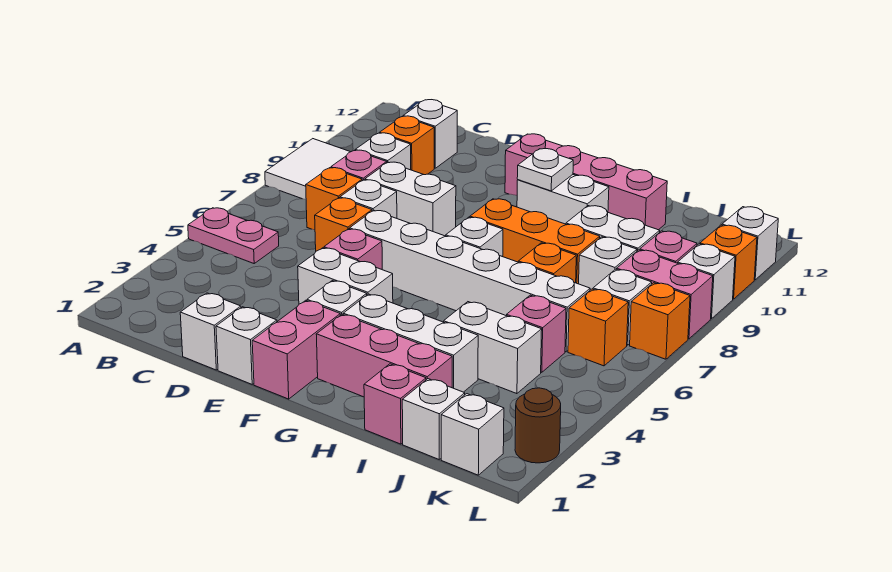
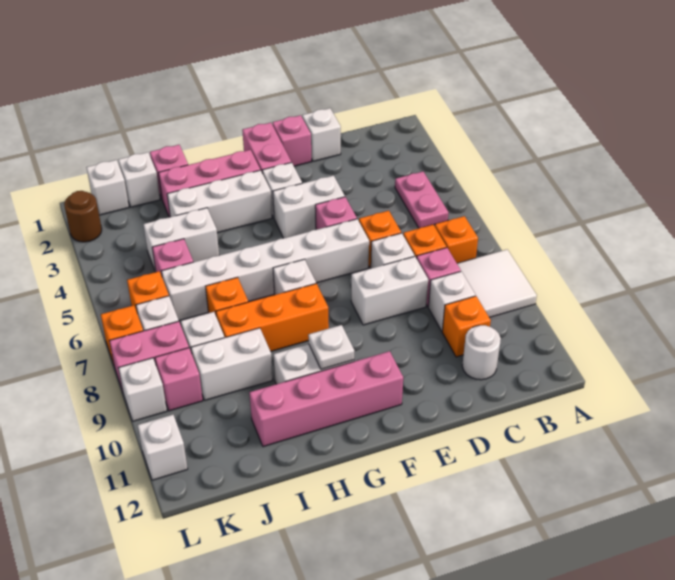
pink plate A5:B5 level 1 -> pink plate B4:B5 level 1
white brick C11 level 1 -> white round brick C11 level 1
white brick E1 level 1 -> pink brick E1 level 1
orange brick L10 level 1 -> orange brick B7 level 1

